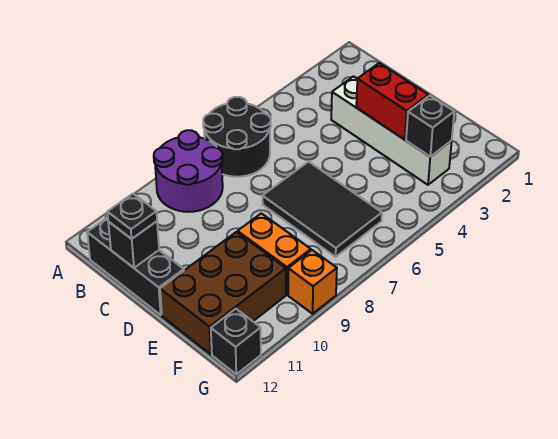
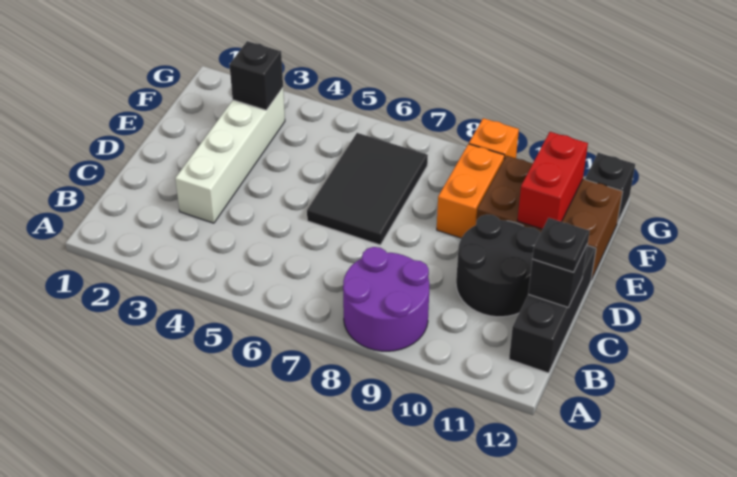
black round brick A6:B7 level 1 -> black round brick C10:D11 level 1
red brick D3:E3 level 2 -> red brick E11:F11 level 2

